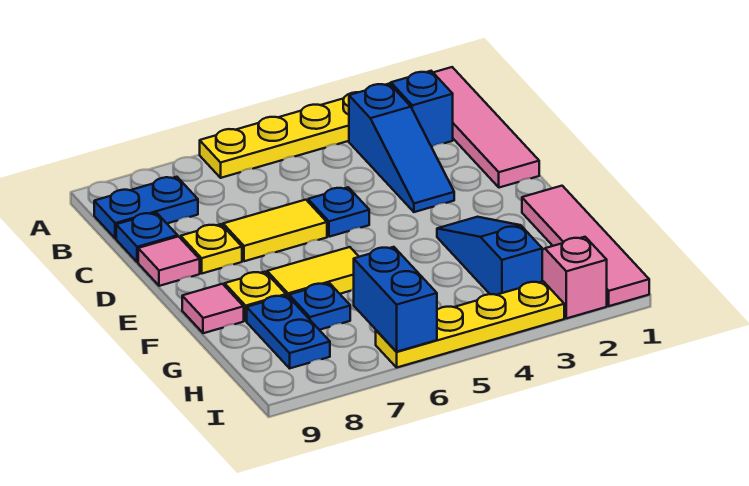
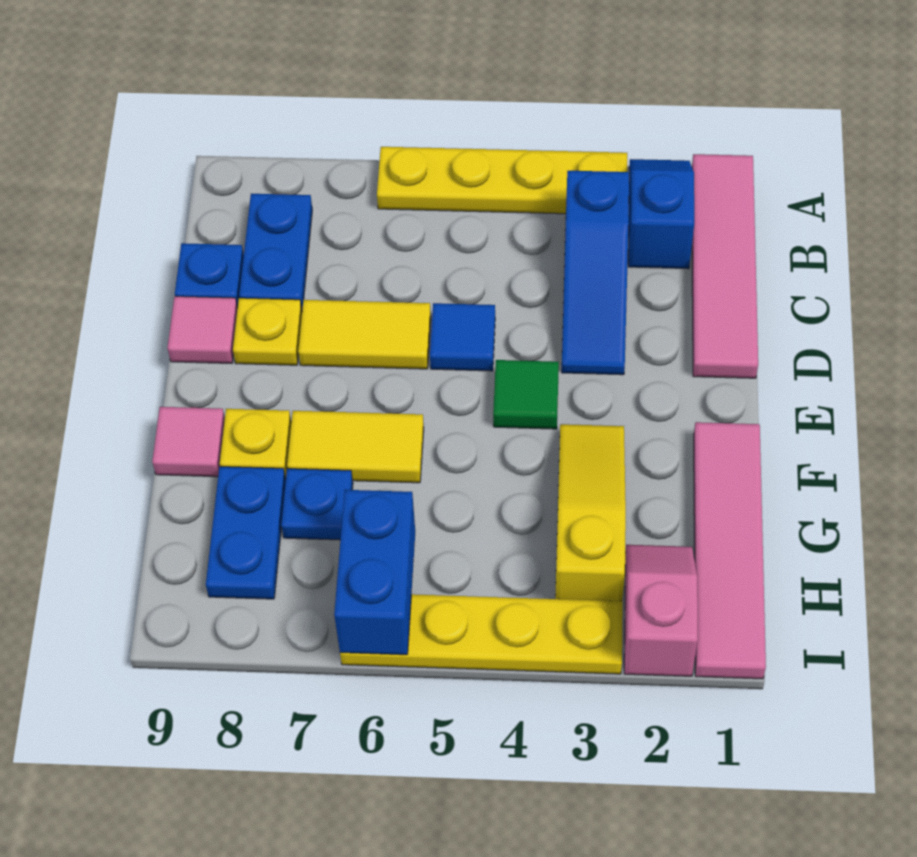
blue plate B8:B9 level 1 -> blue plate B8:C8 level 1
blue plate D5 level 1 -> blue tile D5 level 1
none -> green tile E4 level 1
blue slope F3:H3 level 1 top H -> yellow slope F3:H3 level 1 top H

